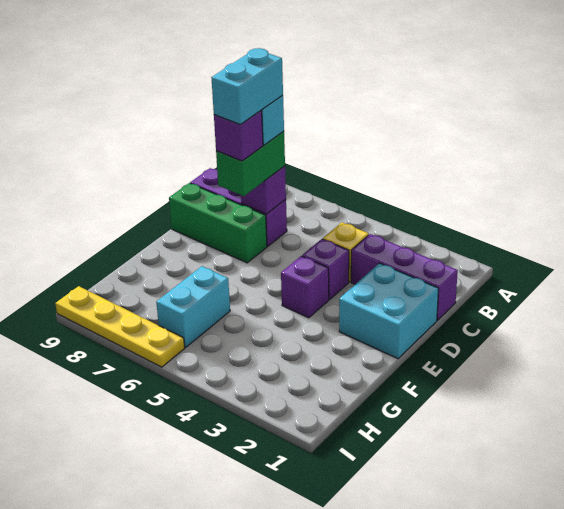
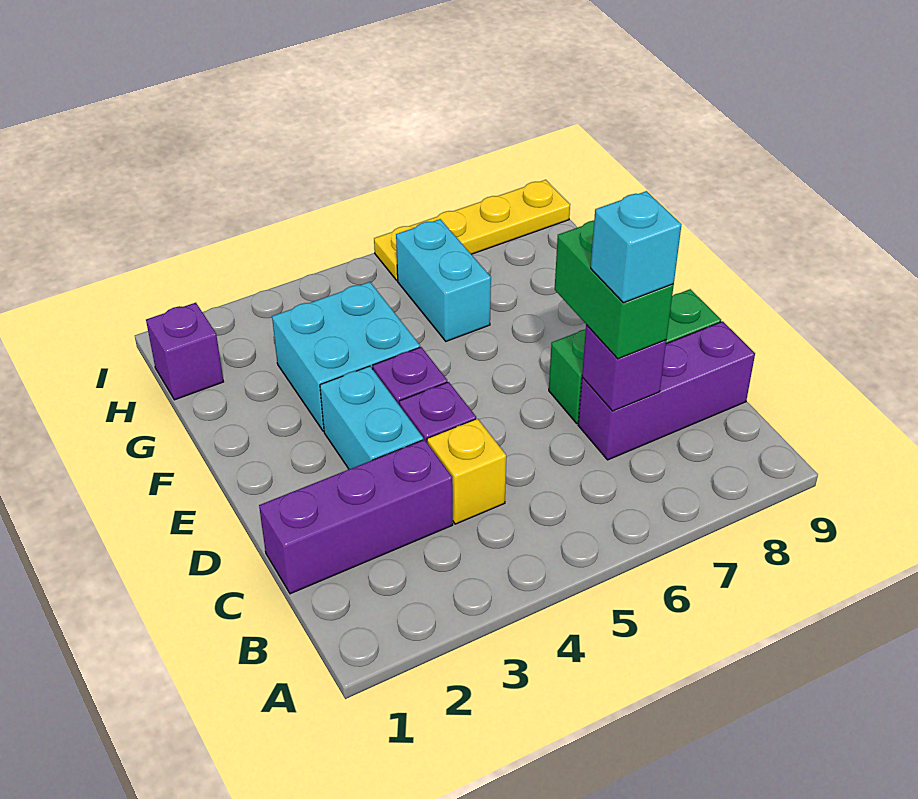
cyan brick C7:D7 level 5 -> cyan brick D3:E3 level 1
cyan brick D1:E2 level 1 -> cyan brick F3:G4 level 1
purple brick D7 level 4 -> purple brick H1 level 1

